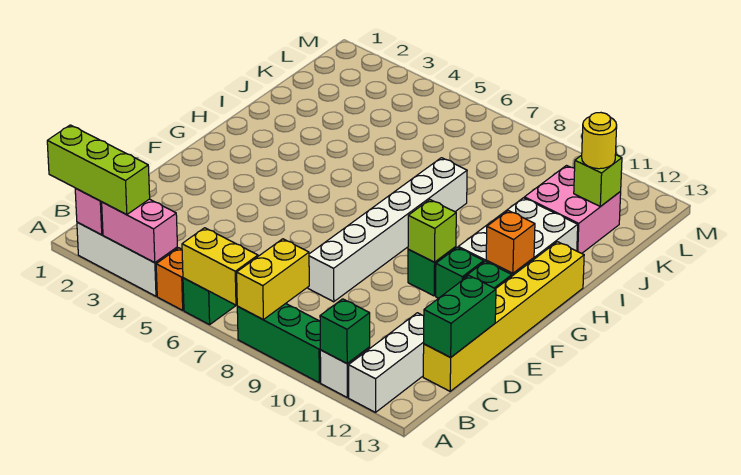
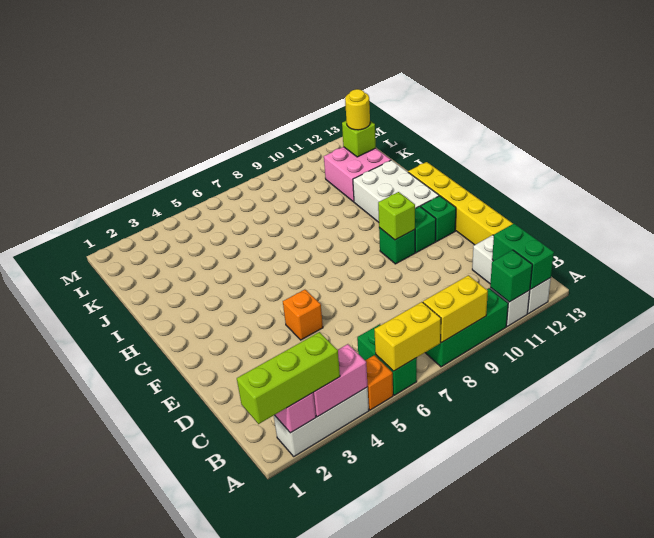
yellow brick A8:B8 level 2 -> yellow brick A8:A9 level 2
green brick C13:D13 level 2 -> green brick A12:B12 level 2
white brick D8:I8 level 1 -> none
orange brick G12 level 2 -> orange brick E5 level 1

